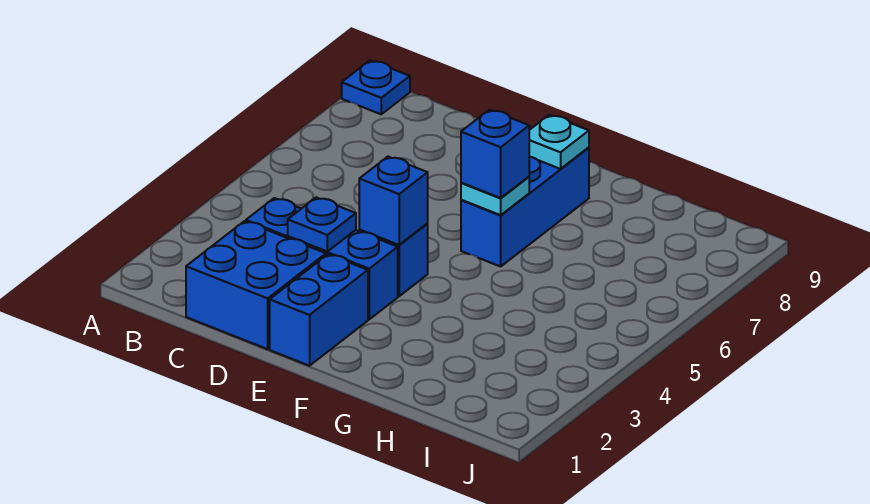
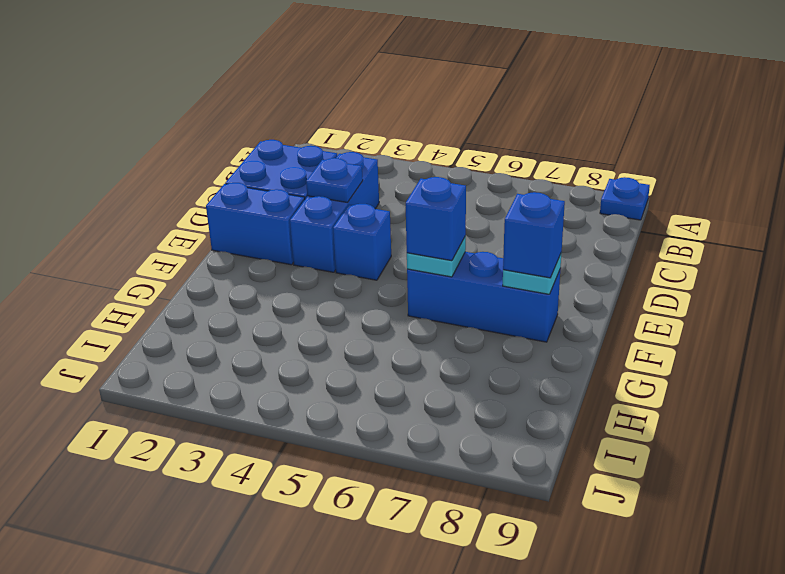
blue brick E4 level 2 -> blue brick F8 level 3

